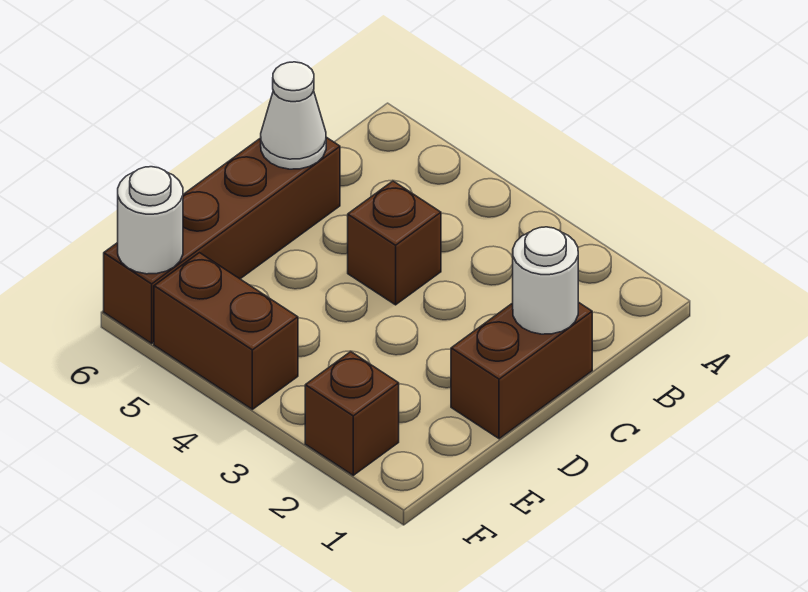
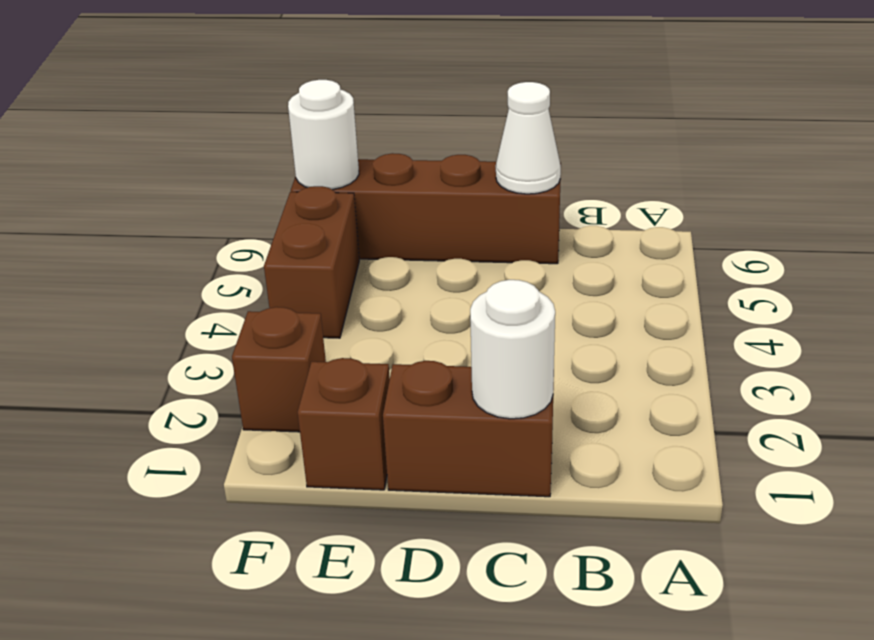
brown brick C4 level 1 -> brown brick E1 level 1

